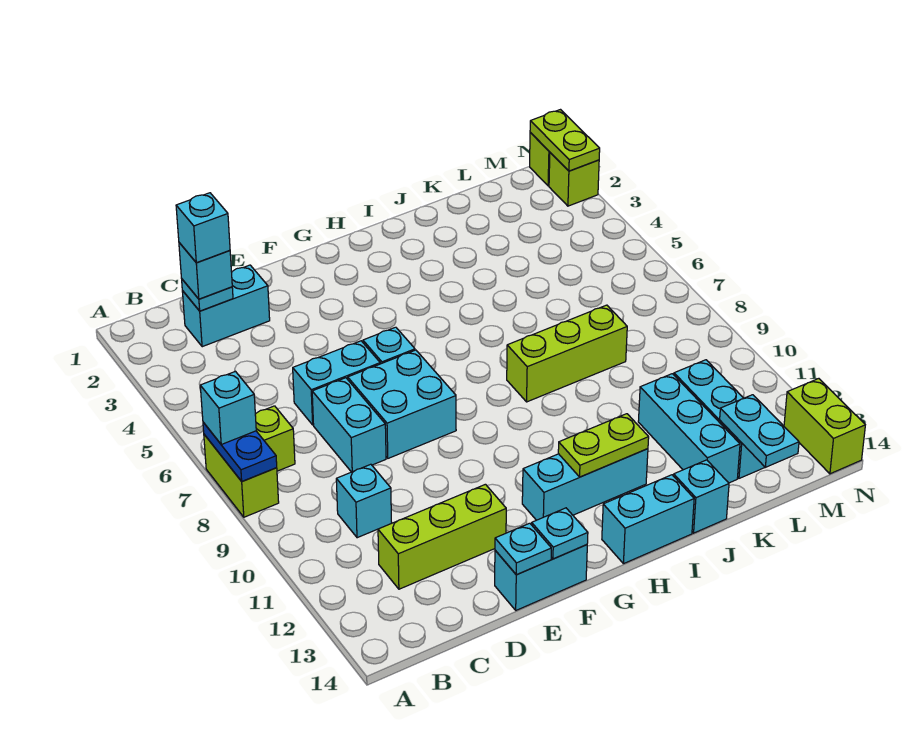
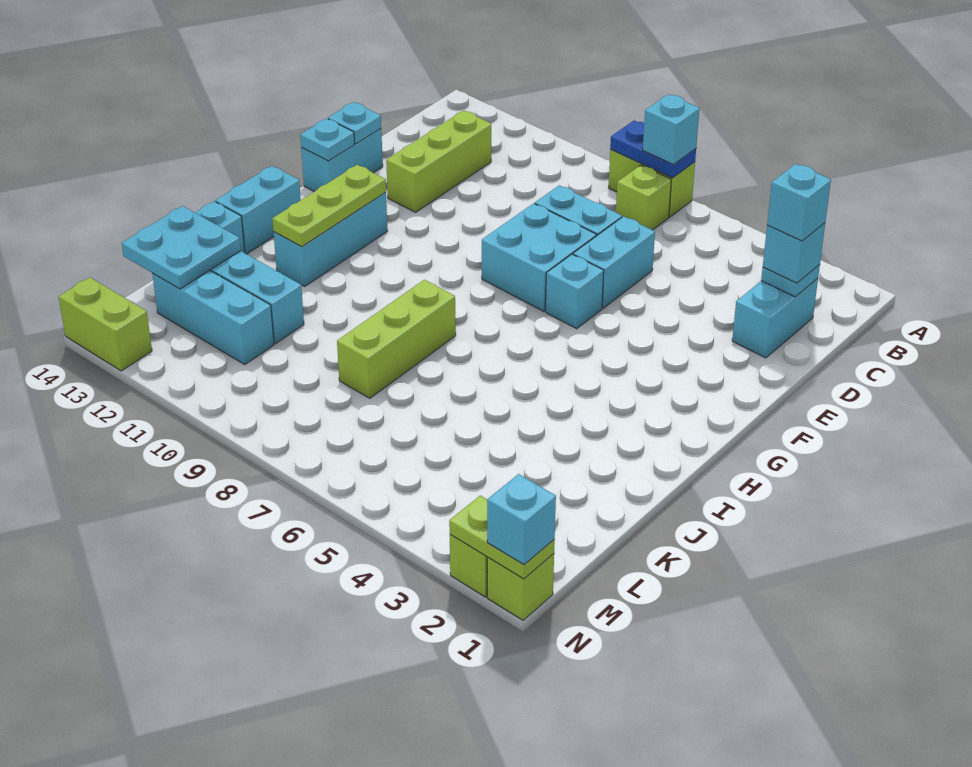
cyan brick C10 level 1 -> cyan brick N1 level 3
lime plate H12:I12 level 2 -> lime plate G12:I12 level 2
cyan plate L13:L14 level 2 -> cyan plate K13:L14 level 2

